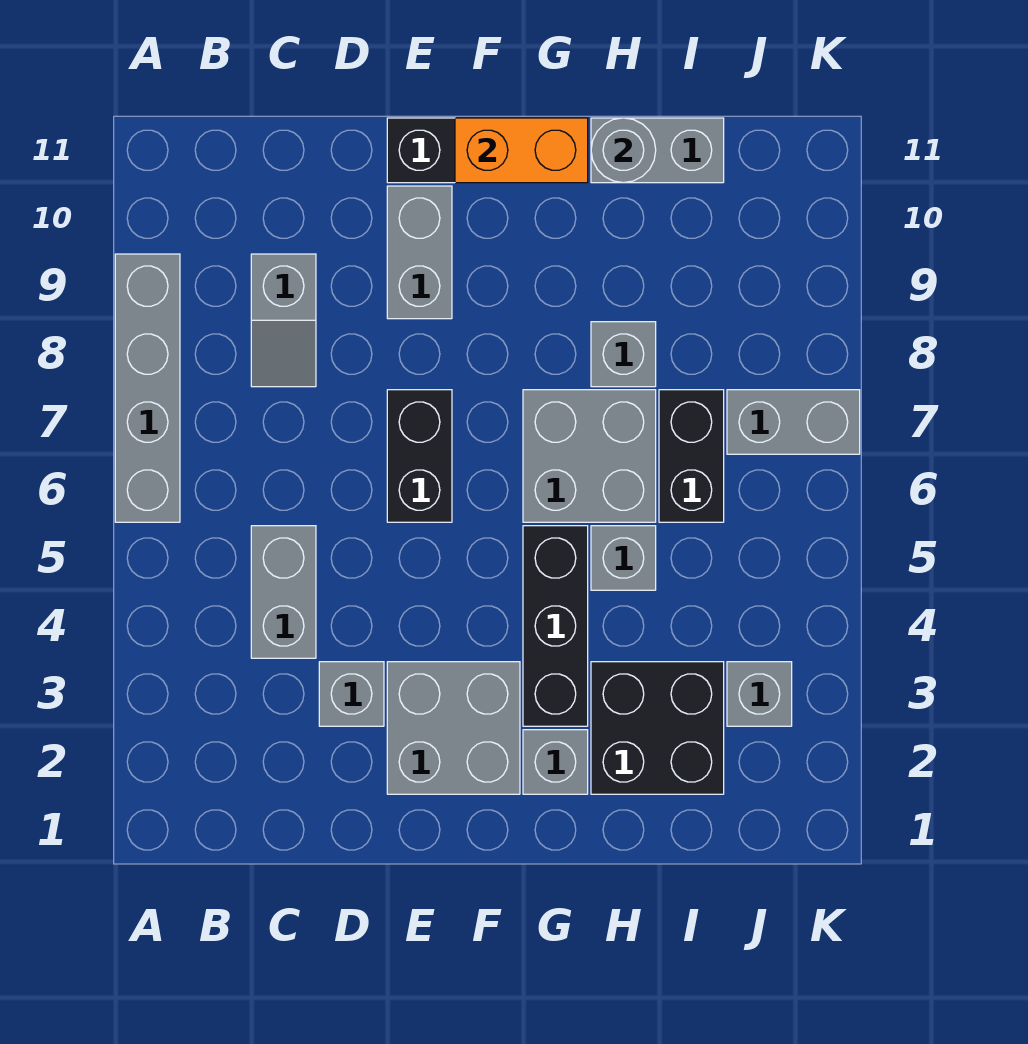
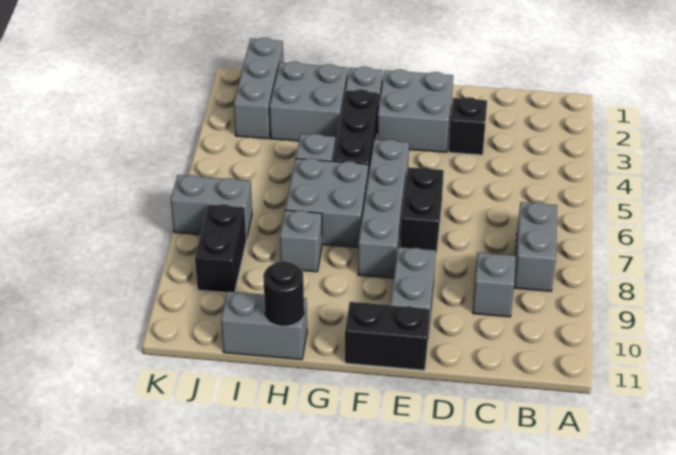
grey brick A6:A9 level 1 -> grey brick F5:F8 level 1
grey brick C4:C5 level 1 -> grey brick B7:B8 level 1
grey brick D3 level 1 -> black brick D3 level 1
orange brick F11:G11 level 2 -> none
black brick H2:I3 level 1 -> grey brick H2:I3 level 1
grey round brick H11 level 2 -> black round brick H11 level 2
black brick I6:I7 level 1 -> black brick J8:J9 level 1
grey brick J3 level 1 -> grey brick J1:J3 level 1

